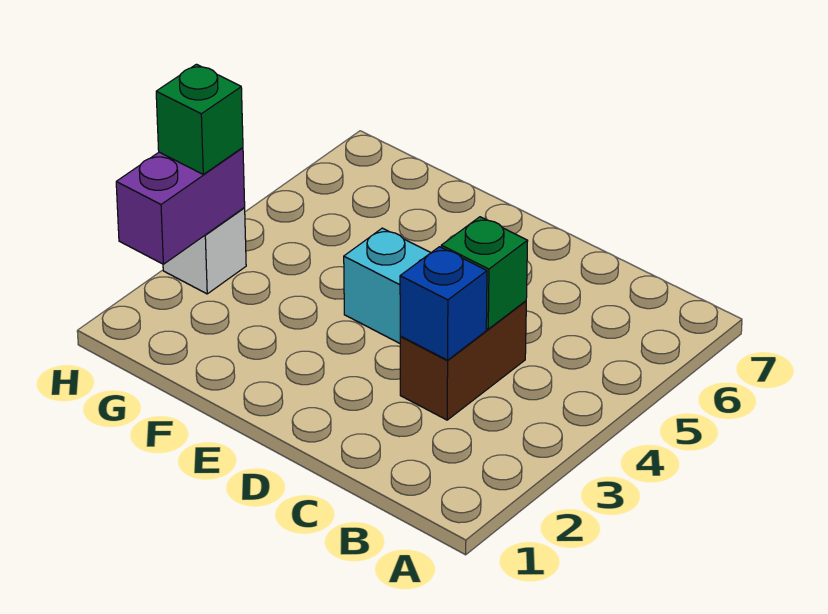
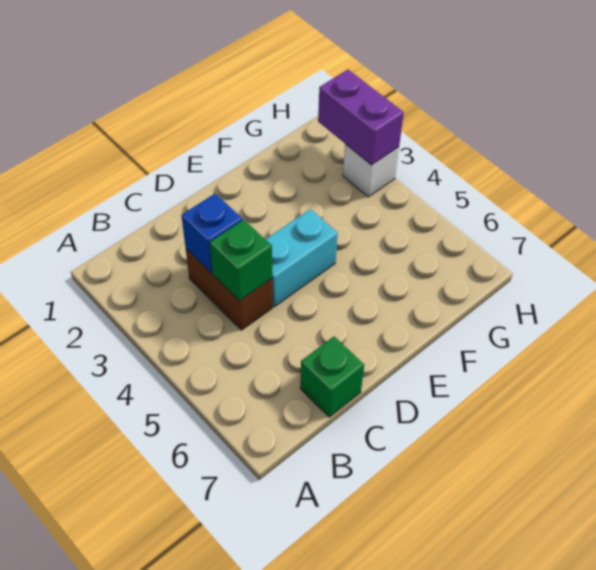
green brick H3 level 3 -> green brick C7 level 1

